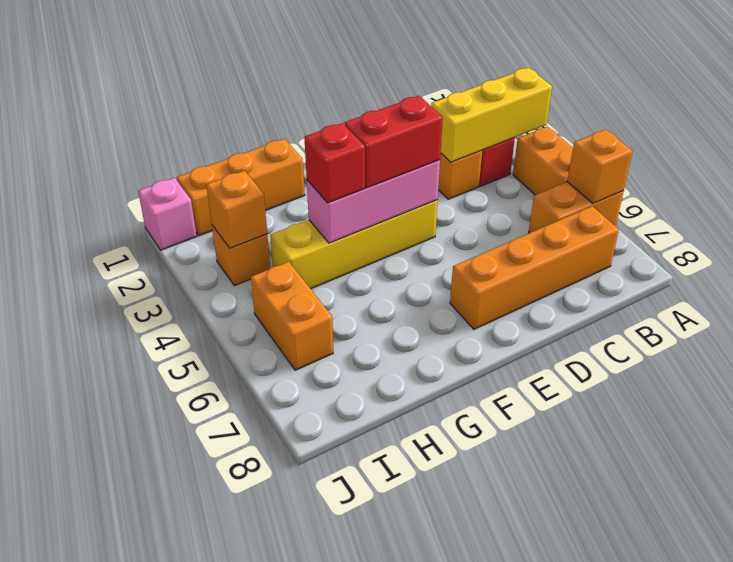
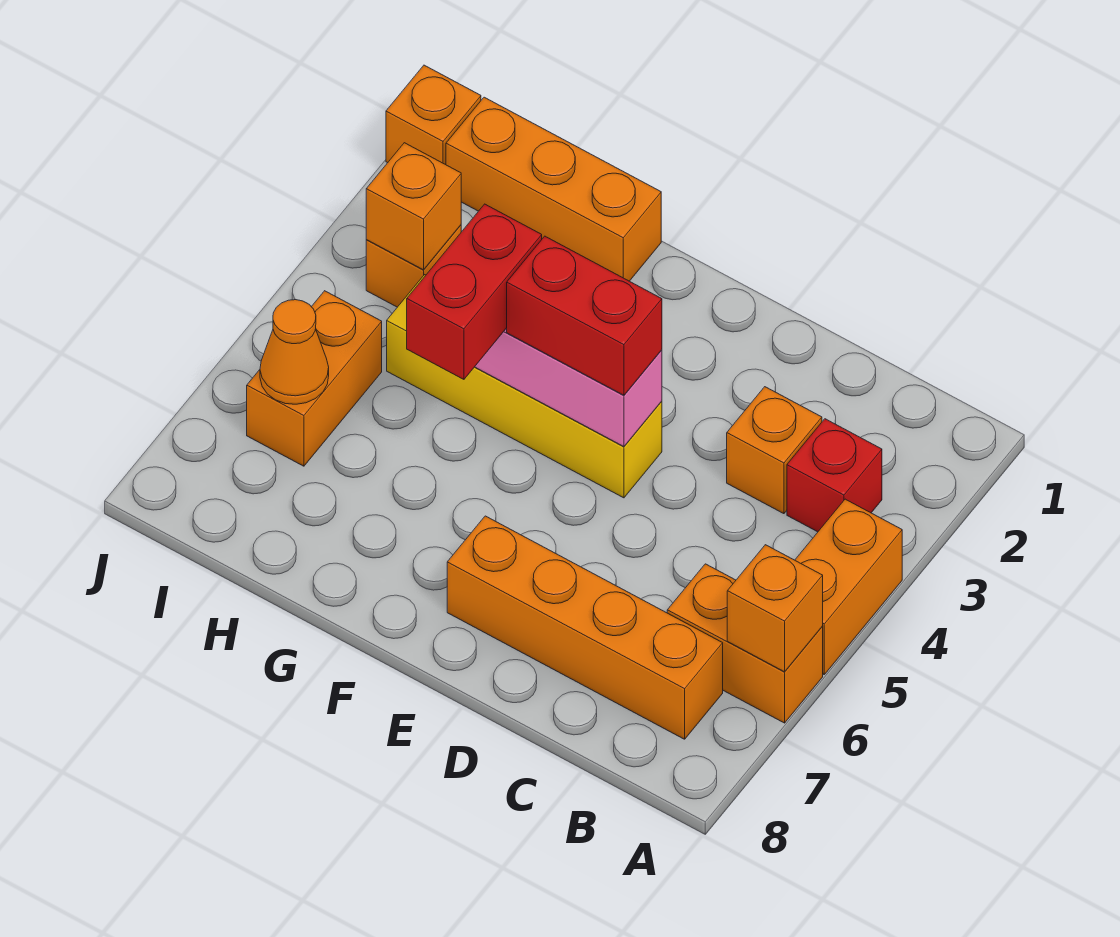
yellow brick A3:C3 level 2 -> none
red brick G4 level 3 -> red brick G4:G5 level 3
none -> orange cone I6 level 2
pink brick J1 level 1 -> orange brick J1 level 1

